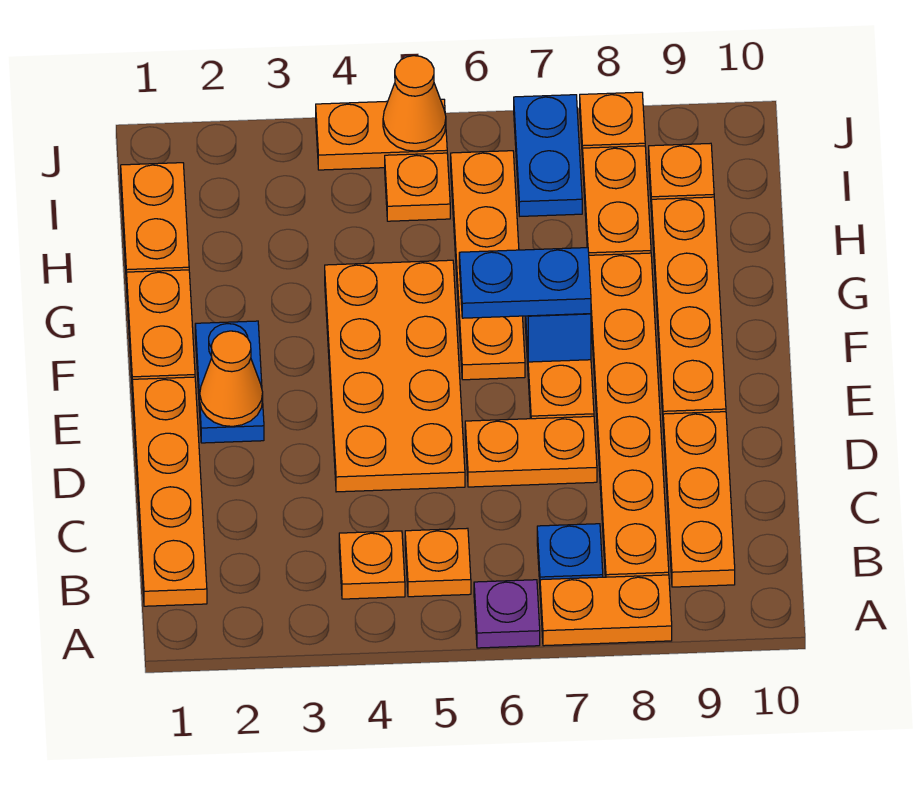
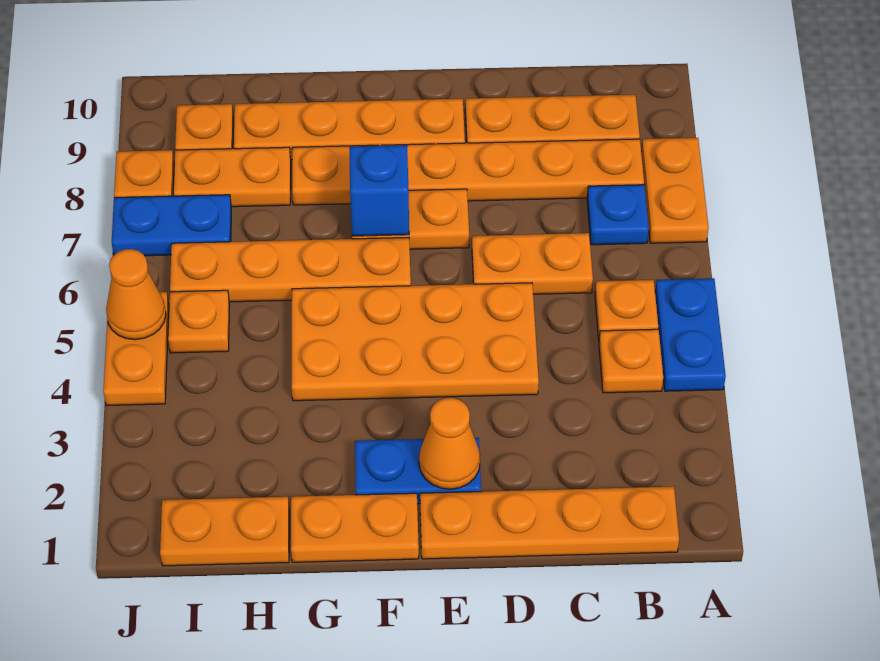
purple plate A6 level 1 -> none
orange plate D6:D7 level 1 -> orange plate C6:D6 level 1
blue plate F6:F7 level 3 -> blue plate A4:A5 level 1

